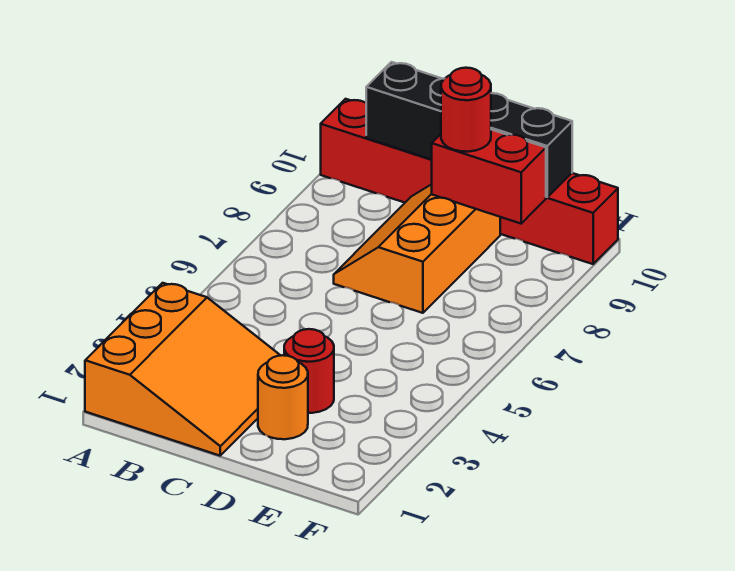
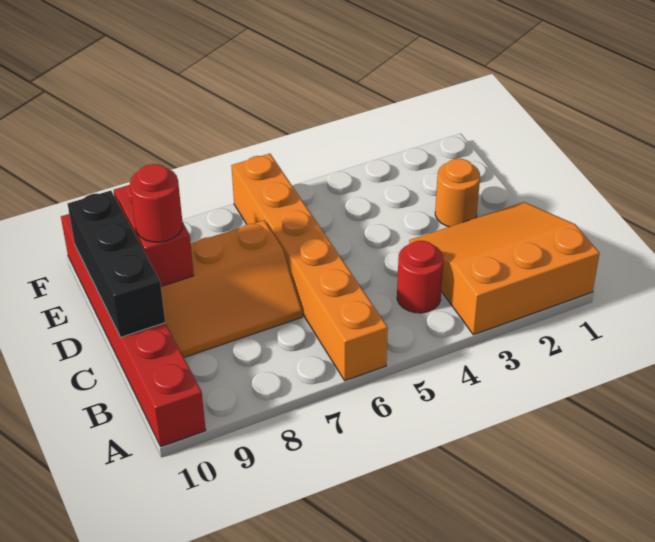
none -> orange brick A6:F6 level 1
black brick B10:E10 level 2 -> black brick C10:E10 level 2
red round brick D3 level 1 -> red round brick B4 level 1

